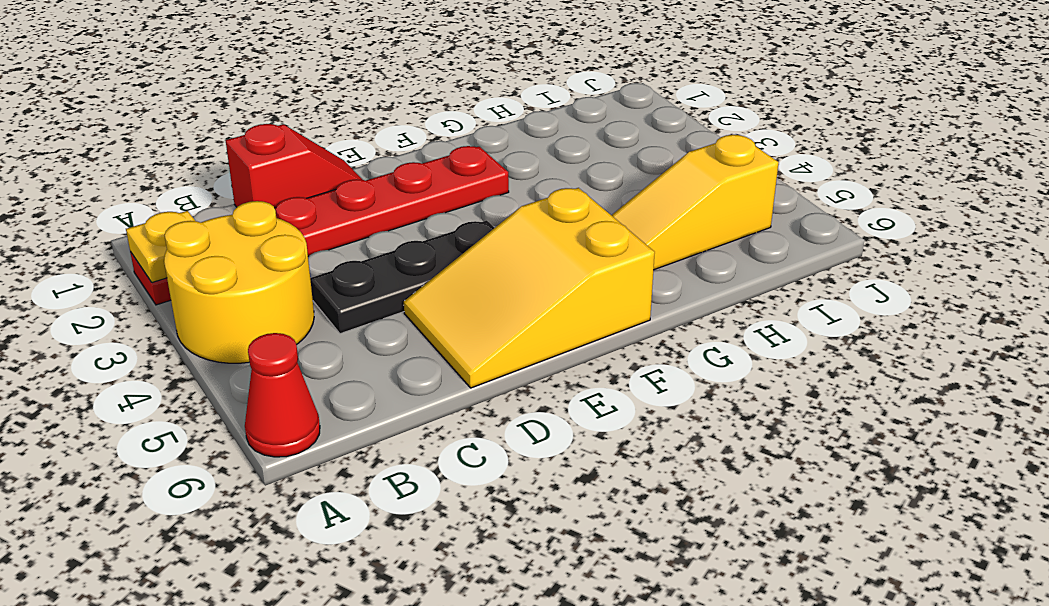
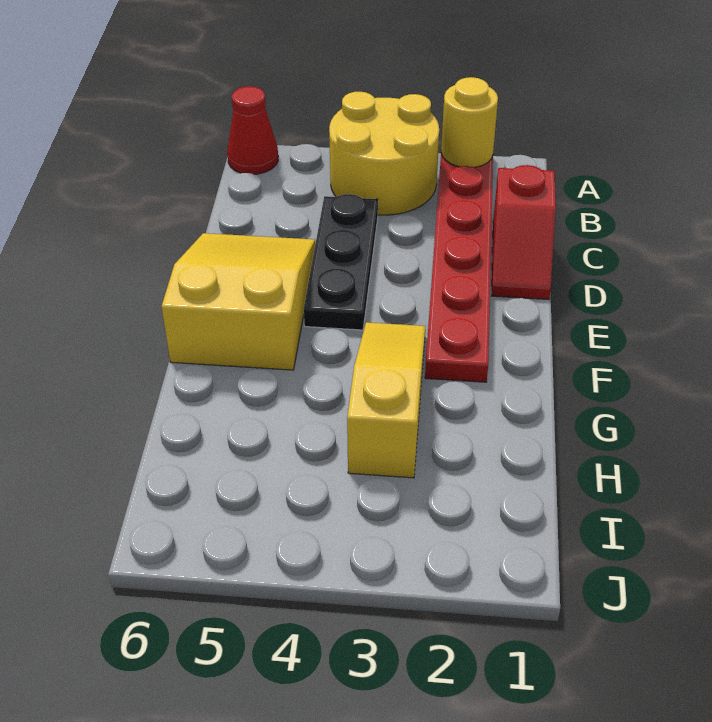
yellow plate A2 level 2 -> yellow round brick A2 level 2
yellow slope G5:I5 level 1 top I -> yellow slope F3:H3 level 1 top H

